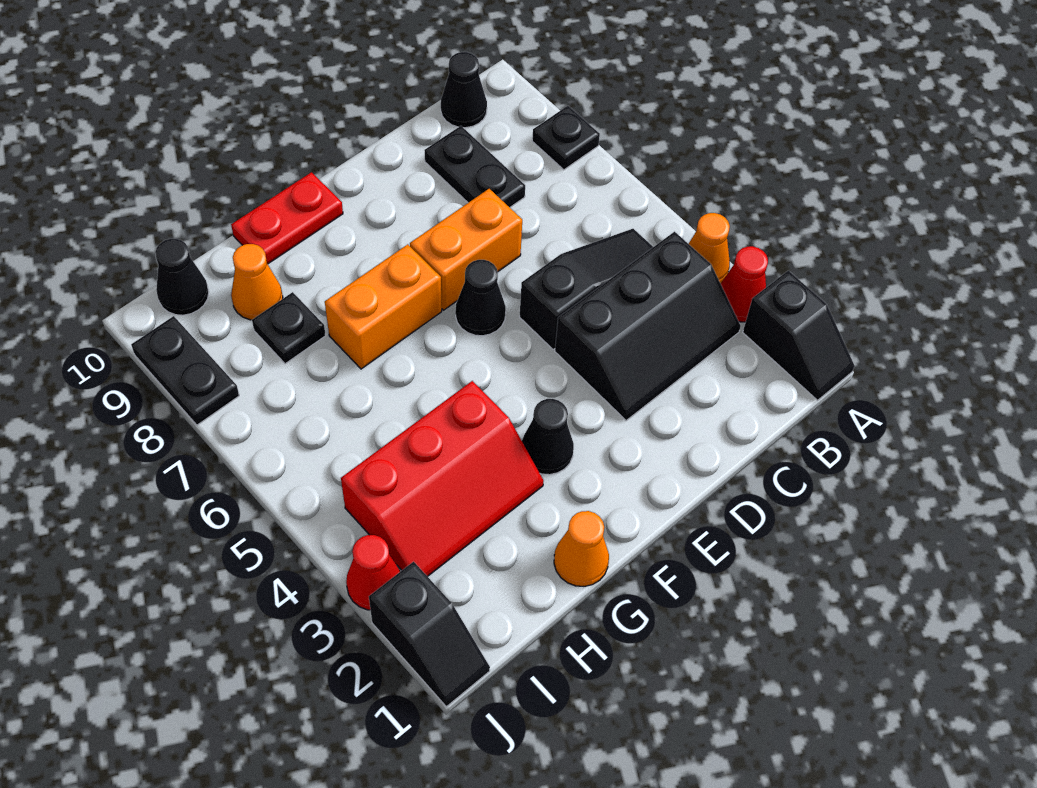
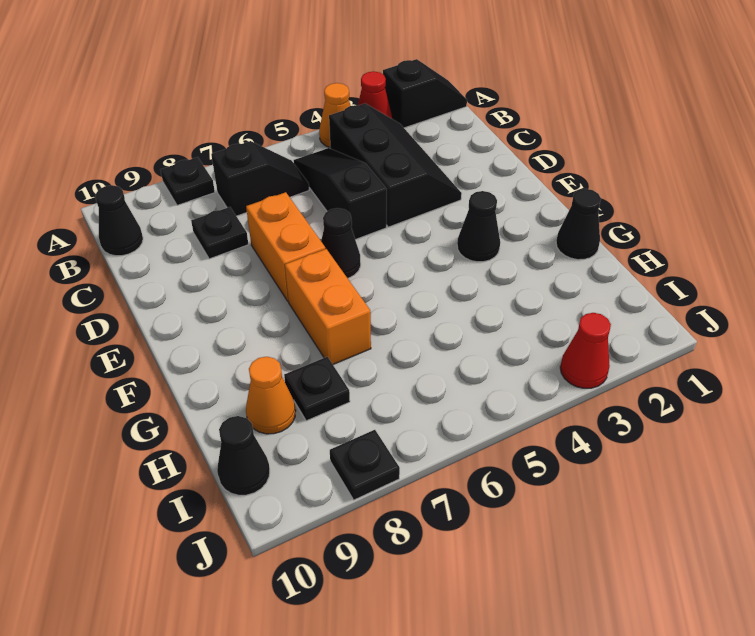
black plate C8:C9 level 1 -> black plate C8 level 1
red plate F10:G10 level 1 -> none
orange cone G1 level 1 -> black cone G1 level 1
red slope G3:I4 level 1 top 4 -> none
black slope J1:J2 level 1 top 2 -> black slope B6:B7 level 1 top 7
black plate J8:J9 level 1 -> black plate J8 level 1

